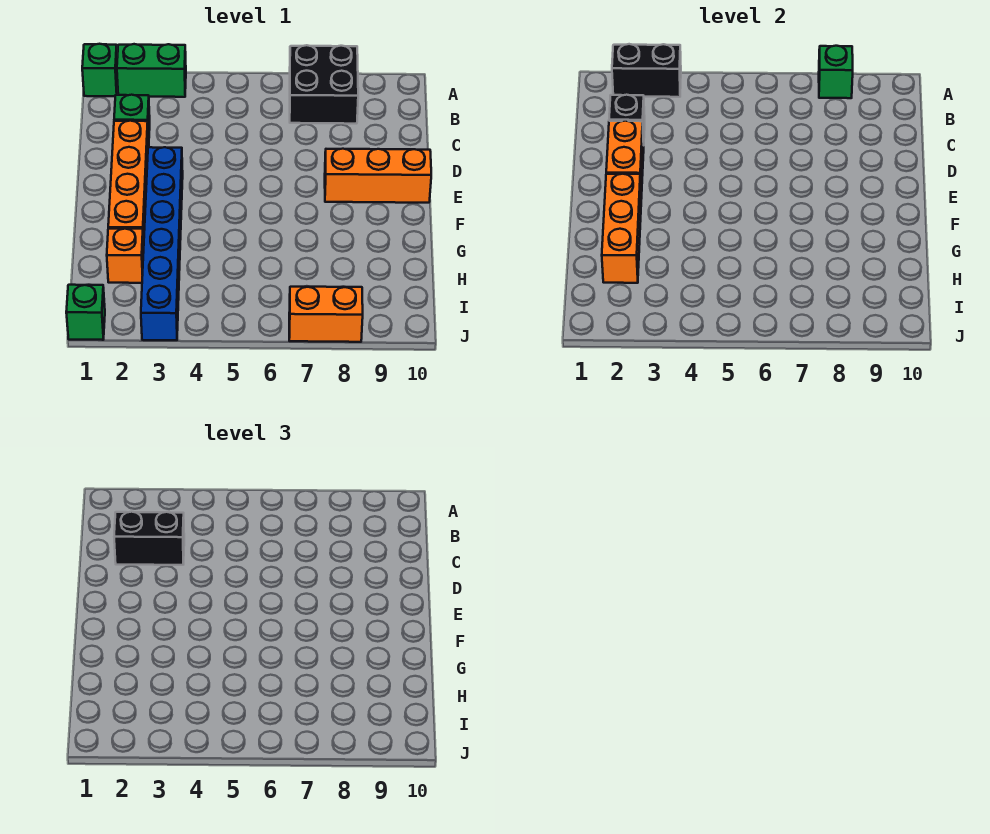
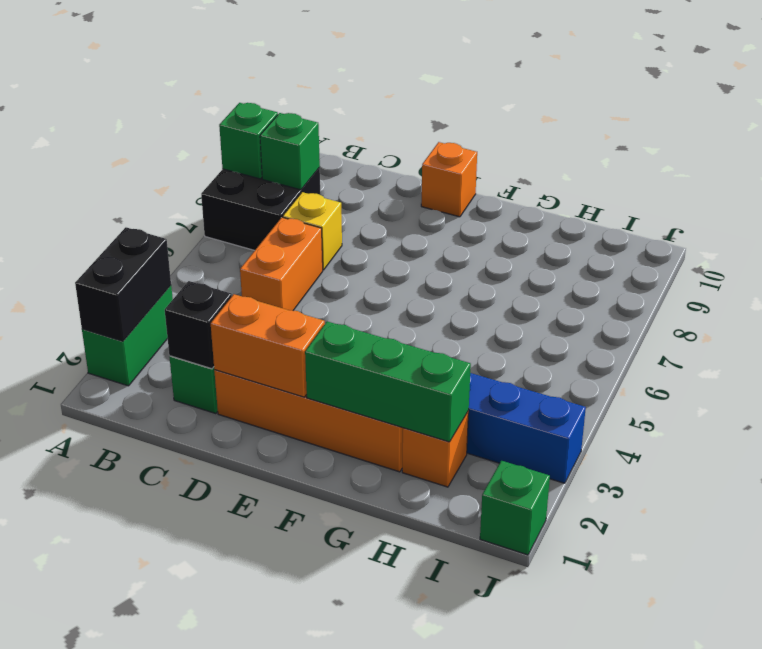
green brick A1 level 1 -> green brick B8 level 2
black brick C2:C3 level 3 -> none
none -> yellow brick C7 level 1
orange brick E8:E10 level 1 -> orange brick E10 level 1
orange brick F2:H2 level 2 -> green brick F2:H2 level 2
orange brick J7:J8 level 1 -> orange brick C5:C6 level 1

